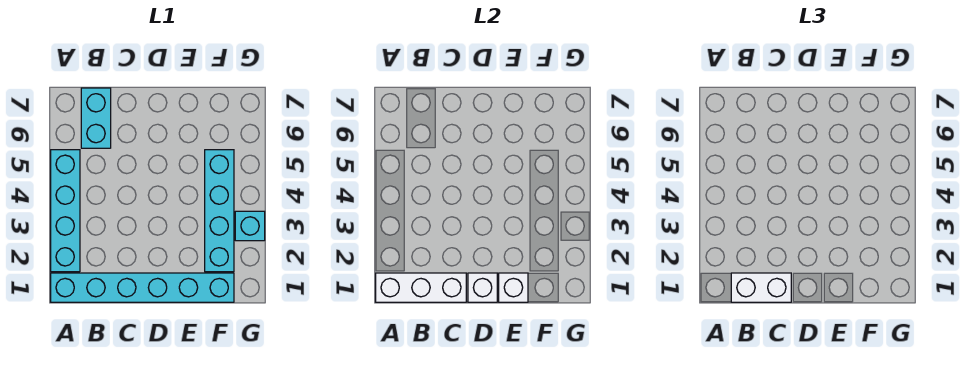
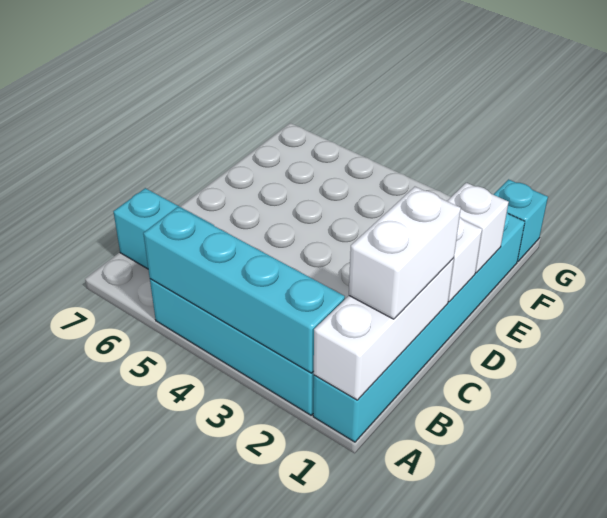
cyan brick F2:F5 level 1 -> cyan brick A2:A5 level 2
cyan brick G3 level 1 -> cyan brick G1 level 1

